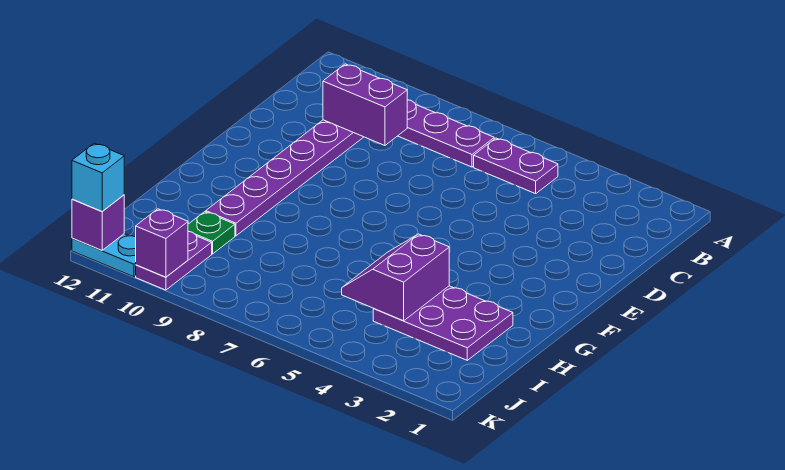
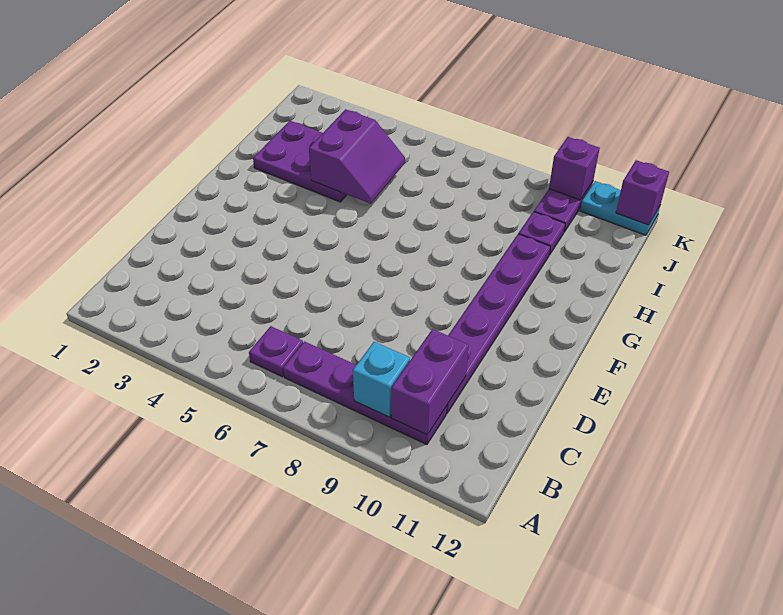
purple plate B5:B6 level 1 -> purple plate B6 level 1
purple brick C9:C10 level 2 -> purple brick B10:C10 level 2
green plate I10 level 1 -> purple plate I10 level 1
cyan brick K12 level 3 -> cyan brick B9 level 2

